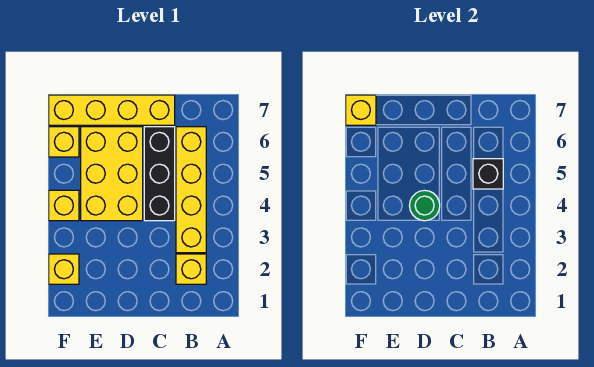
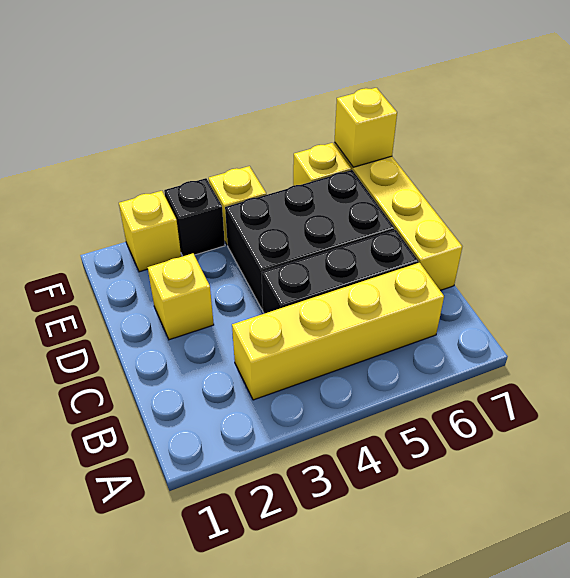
yellow brick B2 level 1 -> yellow brick D2 level 1
black brick B5 level 2 -> black brick F3 level 1
yellow brick D4:E6 level 1 -> black brick D4:E6 level 1
green round brick D4 level 2 -> none

